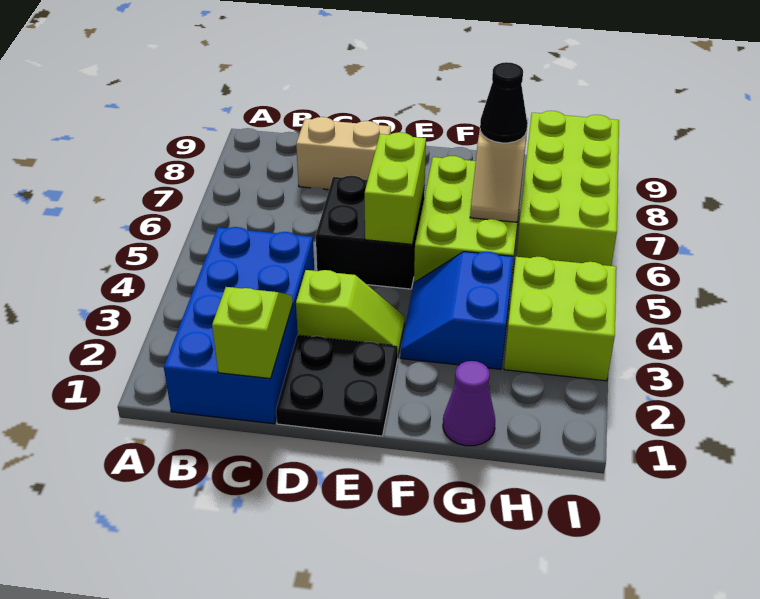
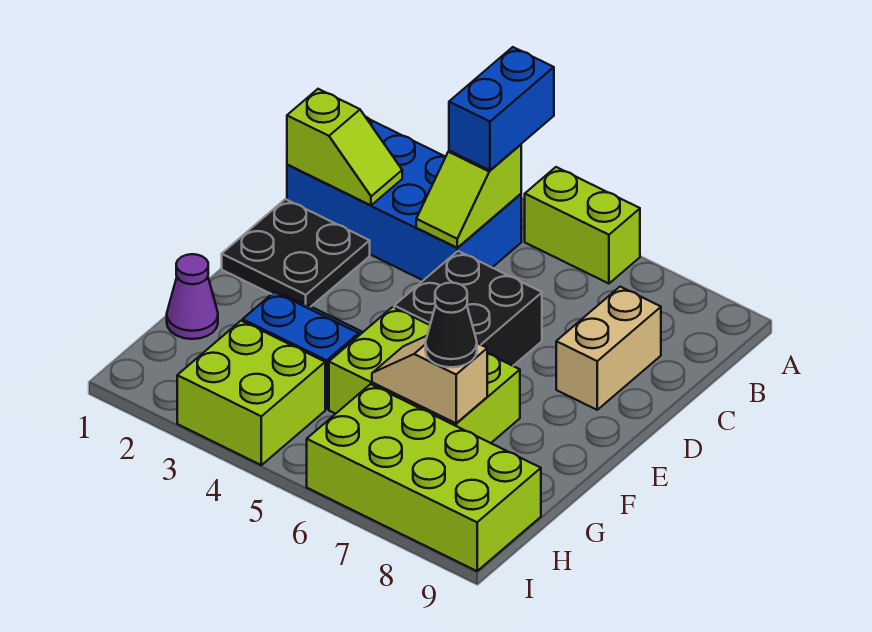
none -> blue brick A4:B4 level 3
lime slope D3:E3 level 1 top D -> lime slope B4:C4 level 2 top B
lime brick E5:E6 level 2 -> lime brick A5:A6 level 1

